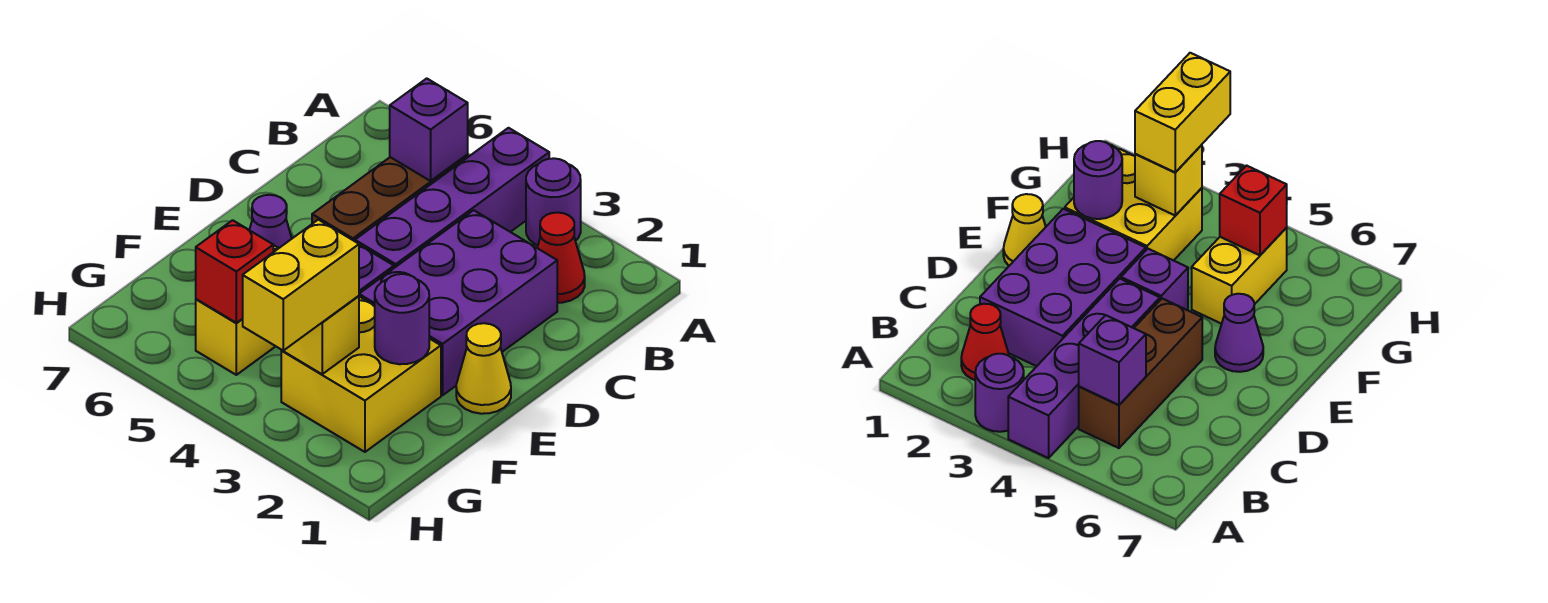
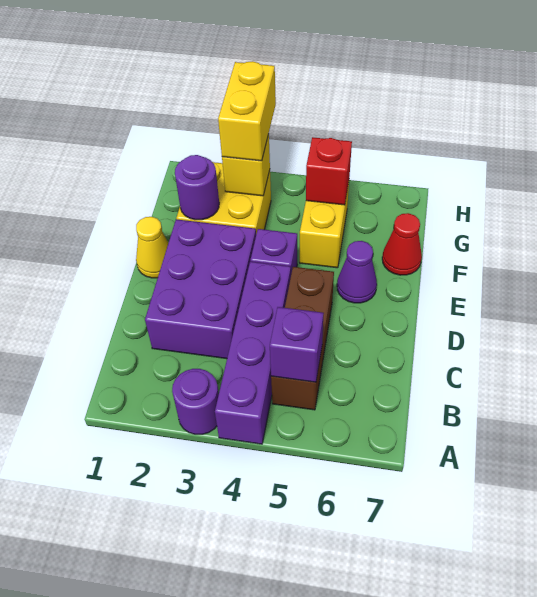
red cone B2 level 1 -> red cone F7 level 1

